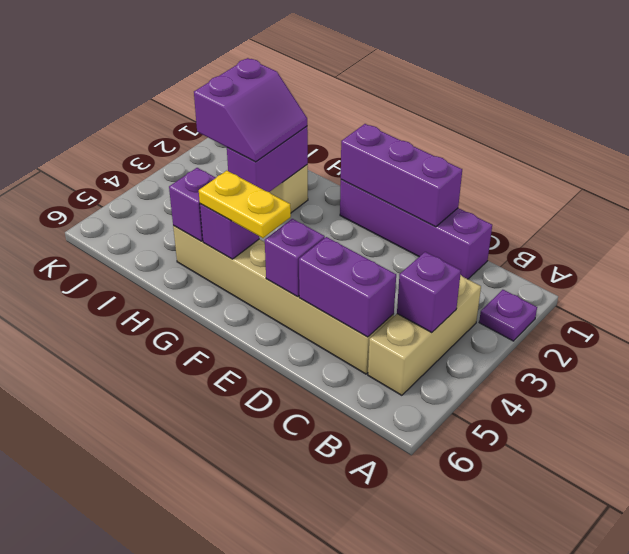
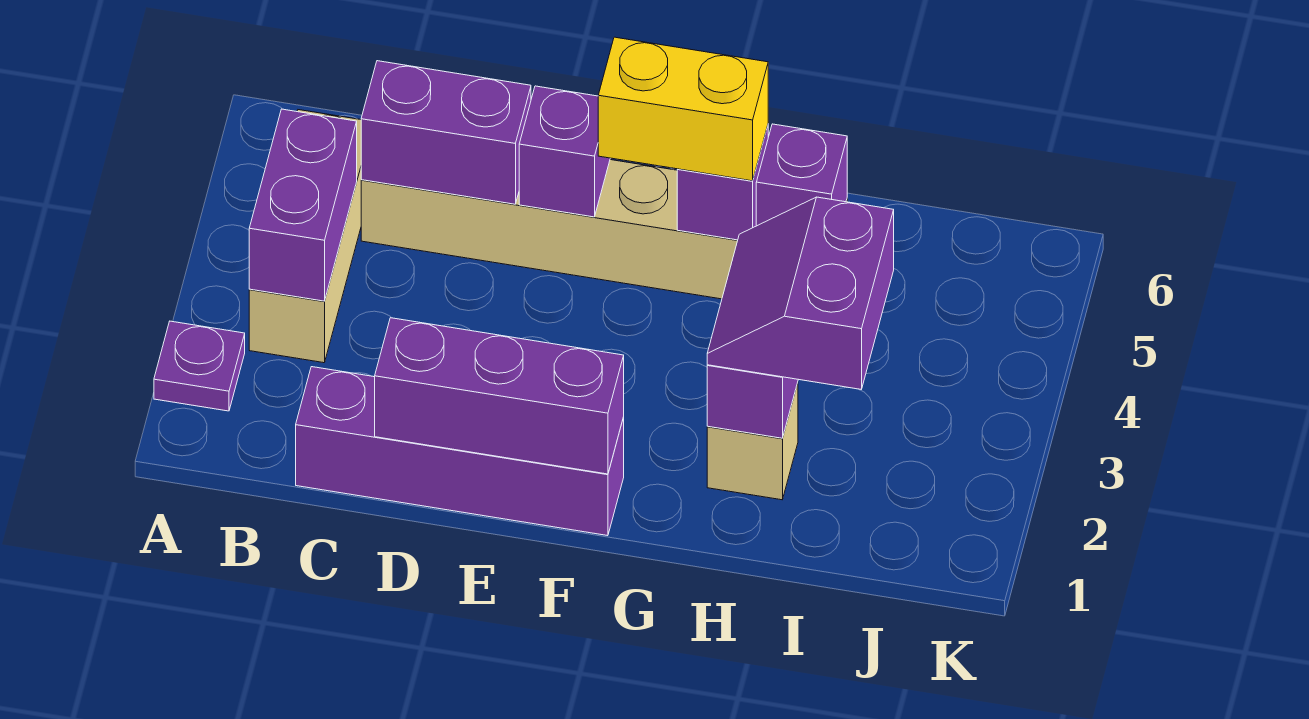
purple brick B4 level 2 -> purple brick B3:B4 level 2
yellow plate F5:G5 level 3 -> yellow brick F5:G5 level 3

